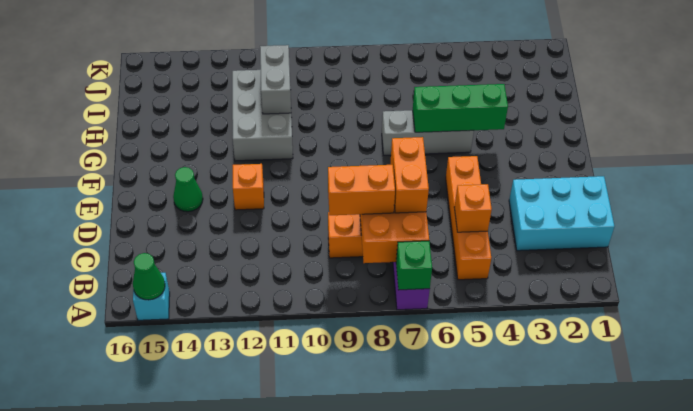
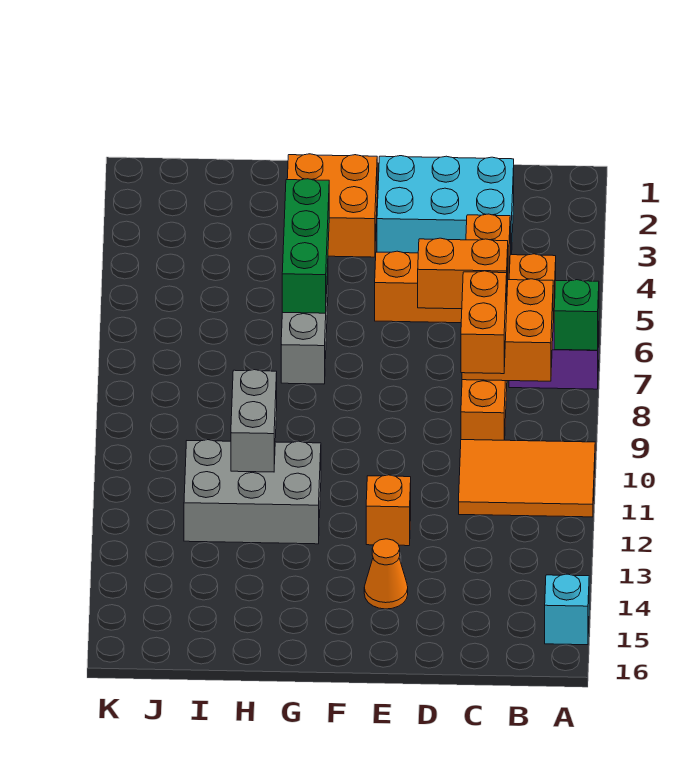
none -> orange tile A10:C11 level 1
green cone A15 level 2 -> none
cyan brick C1:D3 level 1 -> cyan brick C2:E3 level 1
green cone E14 level 1 -> orange cone E14 level 1
none -> orange brick F2:G3 level 1
grey brick H11:I11 level 2 -> grey brick H10:H11 level 2

